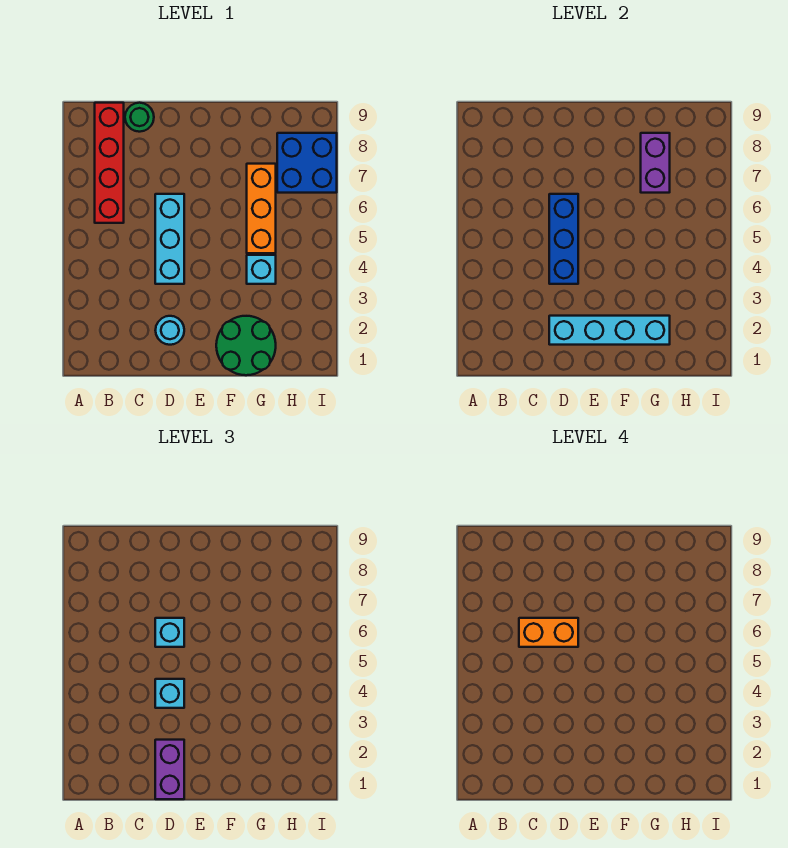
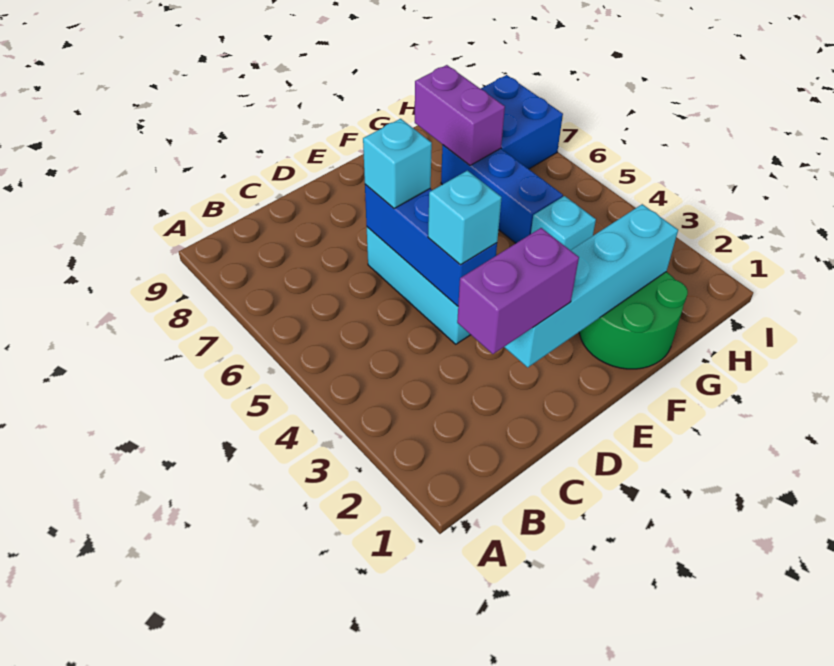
red brick B6:B9 level 1 -> none
orange brick C6:D6 level 4 -> none
green round brick C9 level 1 -> none
purple brick D1:D2 level 3 -> purple brick C2:D2 level 3
cyan round brick D2 level 1 -> none
orange brick G5:G7 level 1 -> blue brick G5:G7 level 1

